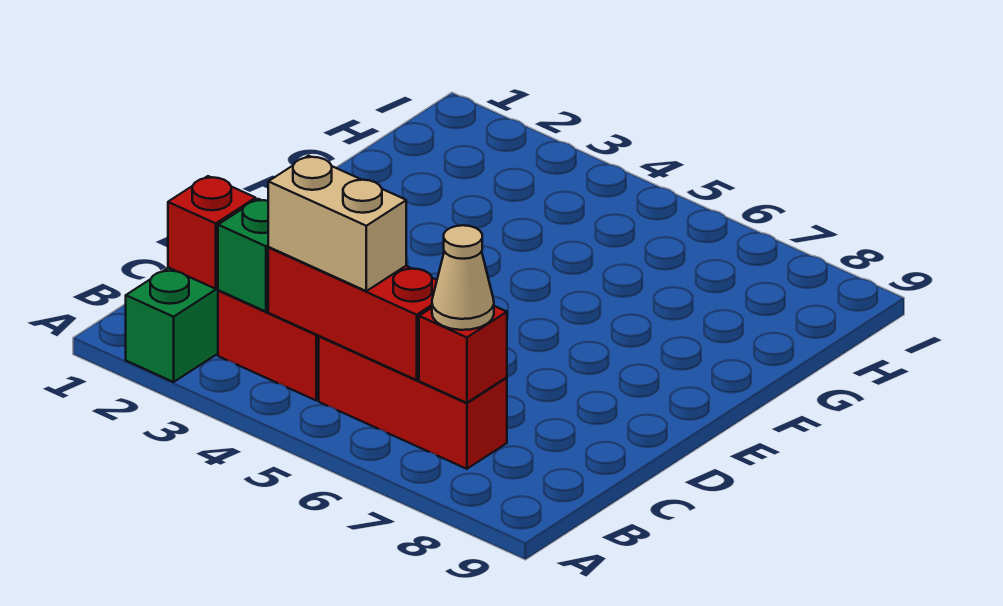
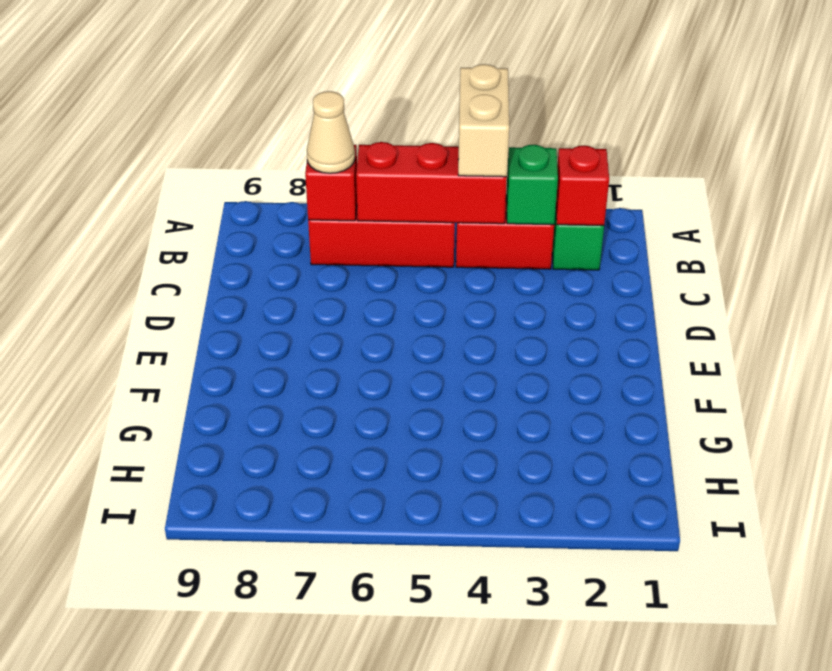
tan brick B4:B5 level 3 -> tan brick A4:B4 level 3

